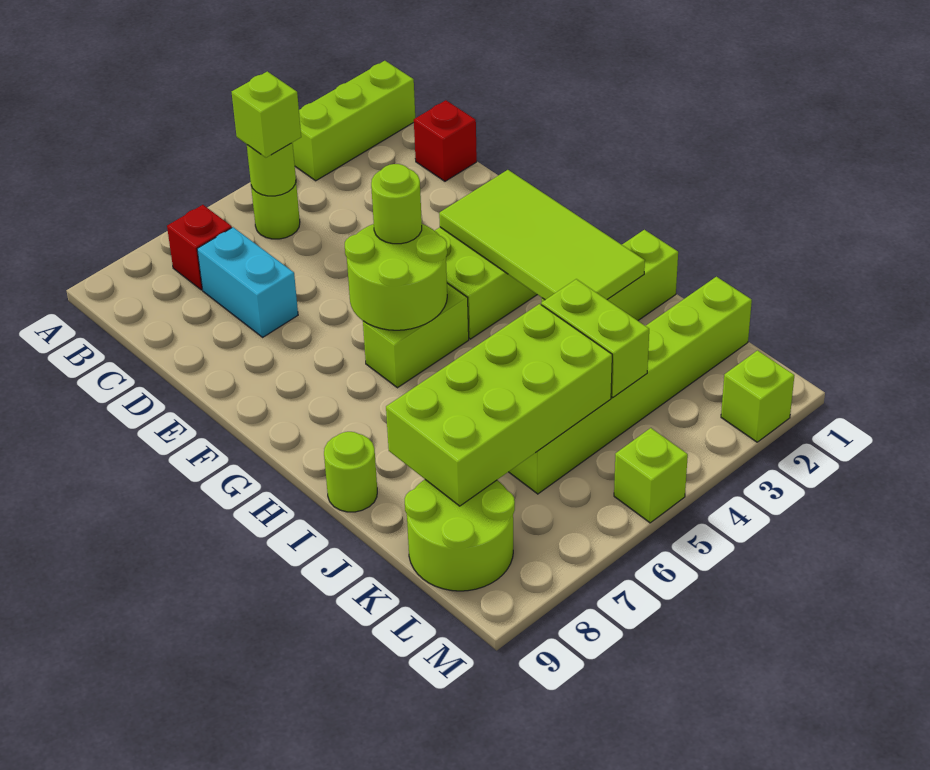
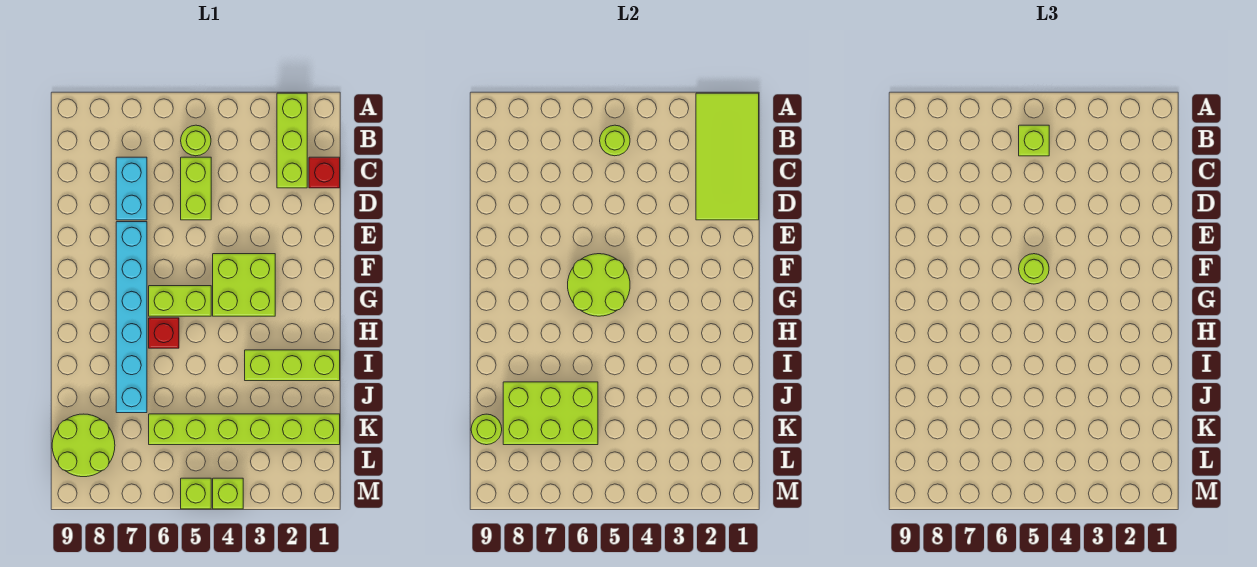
lime brick A1:A3 level 1 -> lime brick A2:C2 level 1
red brick B7 level 1 -> red brick H6 level 1
none -> cyan brick E7:J7 level 1
lime tile F2:I3 level 2 -> lime tile A1:D2 level 2
lime round brick I9 level 1 -> lime round brick K9 level 2
lime brick J4:K4 level 2 -> lime brick C5:D5 level 1
lime brick J5:K8 level 2 -> lime brick J6:K8 level 2
lime brick M2 level 1 -> lime brick M4 level 1

